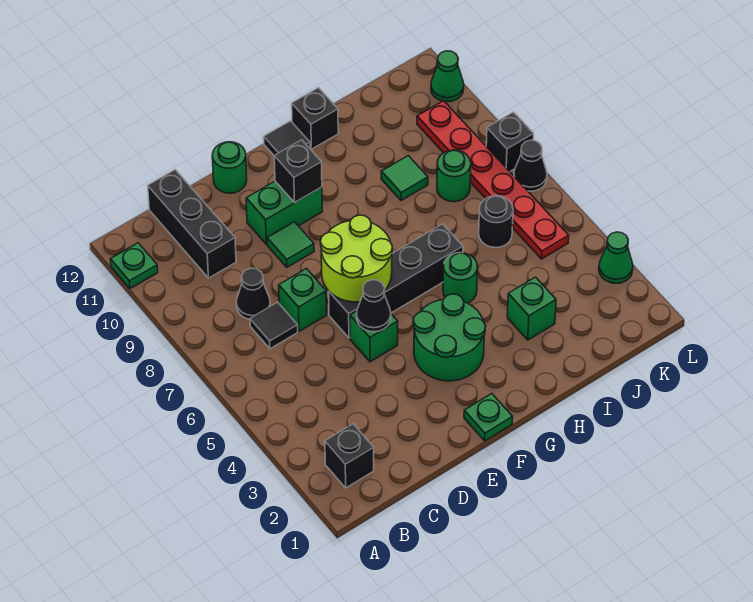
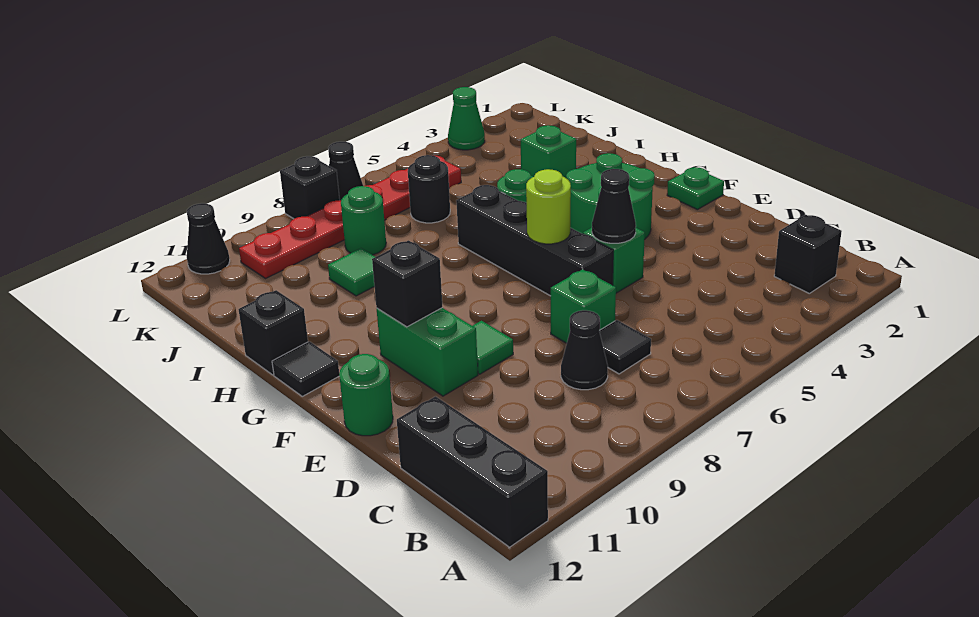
green plate A11 level 1 -> none
black brick C10:C12 level 1 -> black brick A12:C12 level 1
lime round brick E6:F7 level 2 -> lime round brick F6 level 2
green cone L11 level 1 -> black cone L11 level 1

